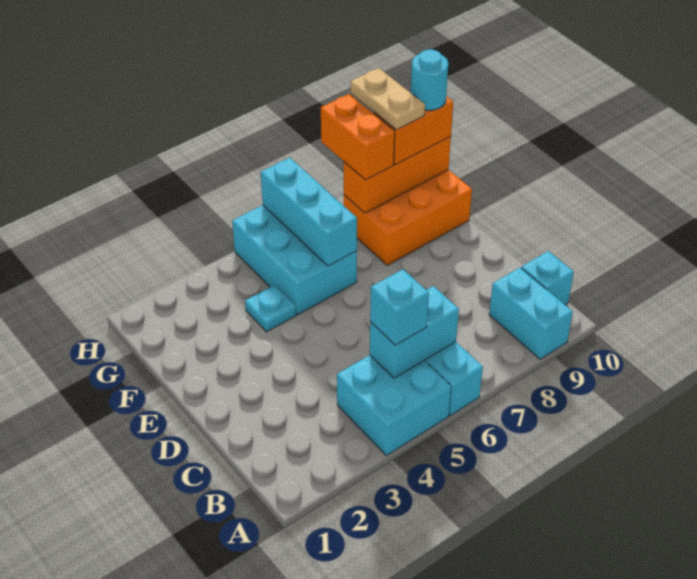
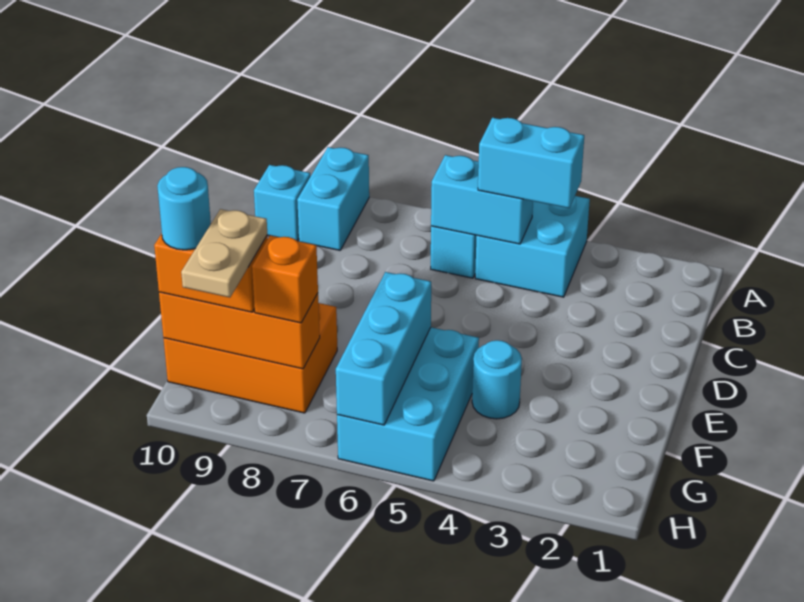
cyan brick B5 level 3 -> cyan brick B4:B5 level 3
cyan plate F4 level 1 -> cyan round brick F4 level 1
orange brick G8:H8 level 3 -> orange brick G8 level 3

